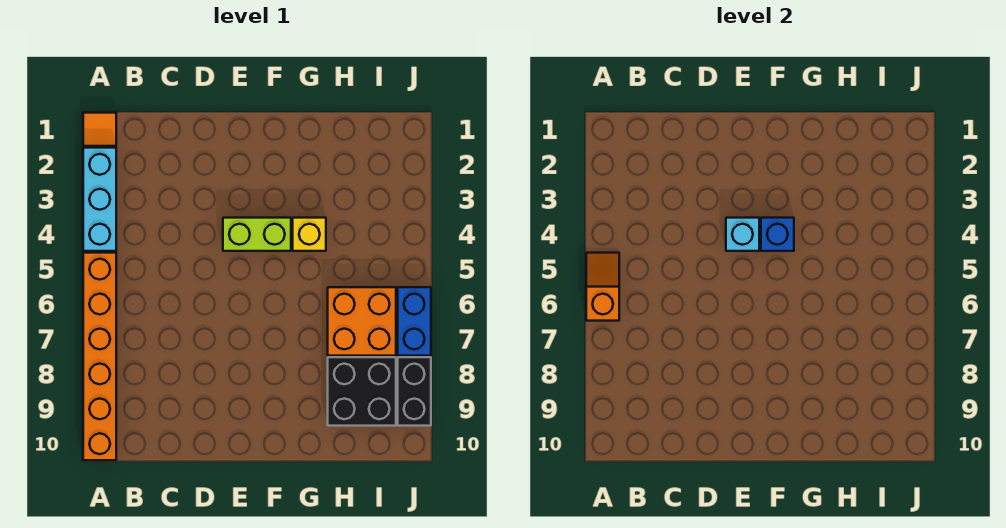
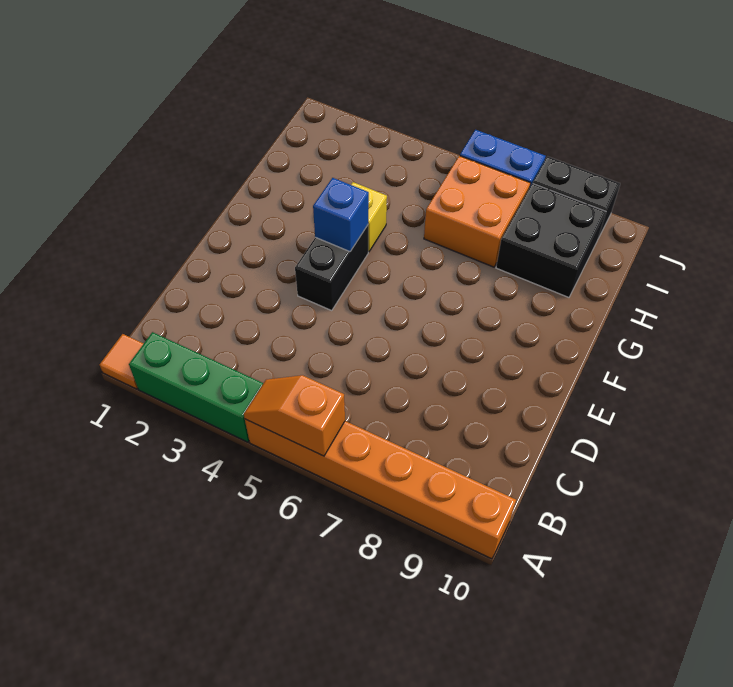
cyan brick A2:A4 level 1 -> green brick A2:A4 level 1
lime brick E4:F4 level 1 -> black brick E4:F4 level 1
cyan brick E4 level 2 -> none

